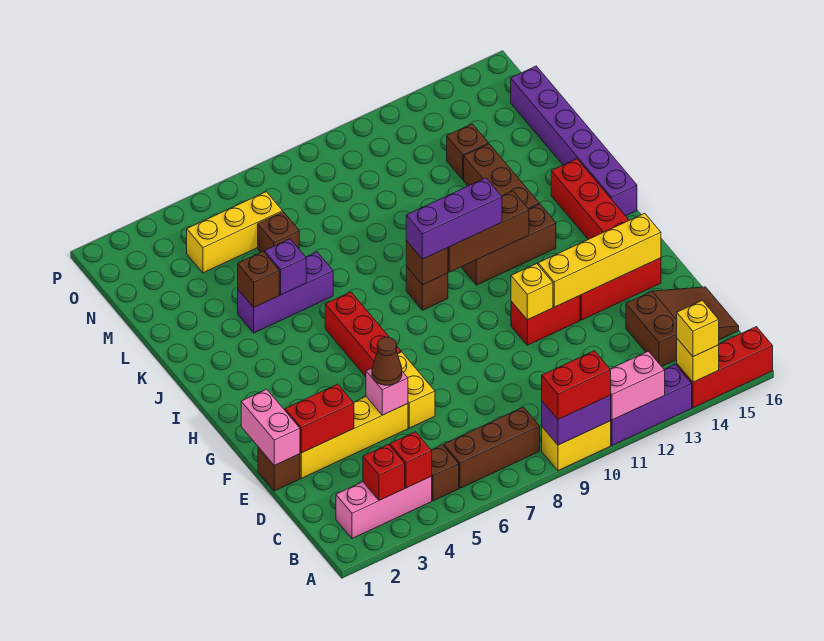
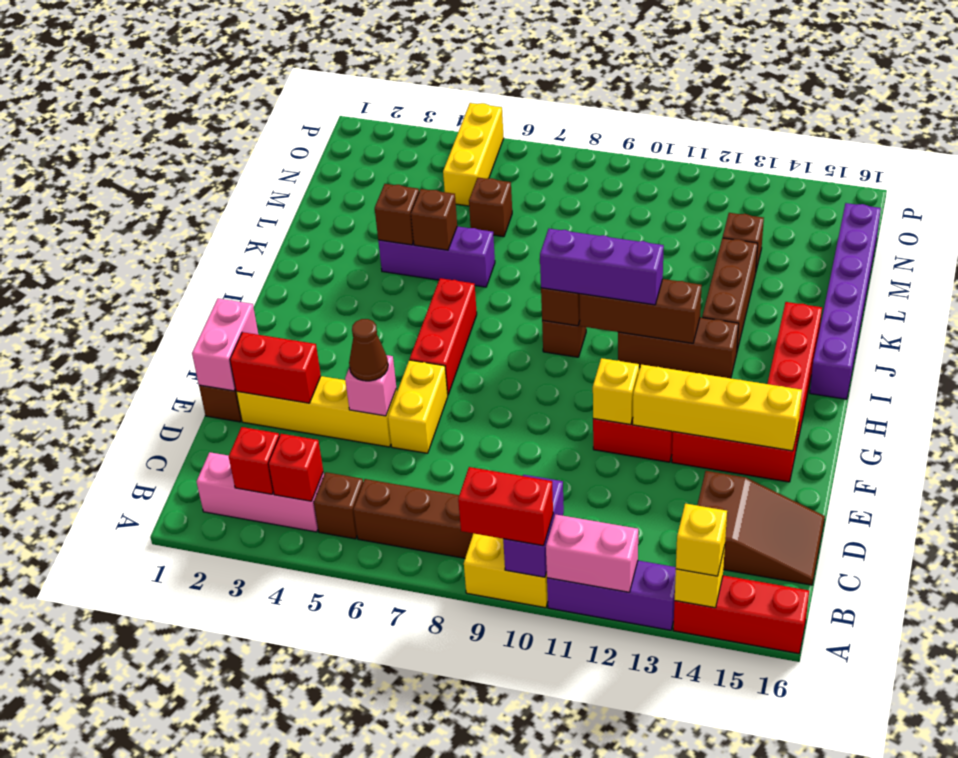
purple brick A9:A10 level 2 -> purple brick A10:B10 level 2
purple brick K5 level 2 -> brown brick K5 level 2
yellow brick N4:N6 level 1 -> yellow brick N5:P5 level 1

